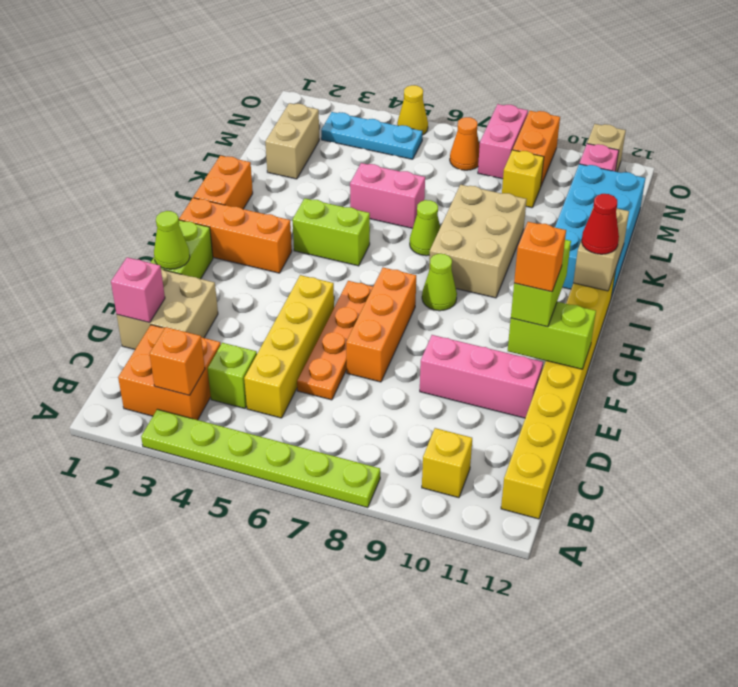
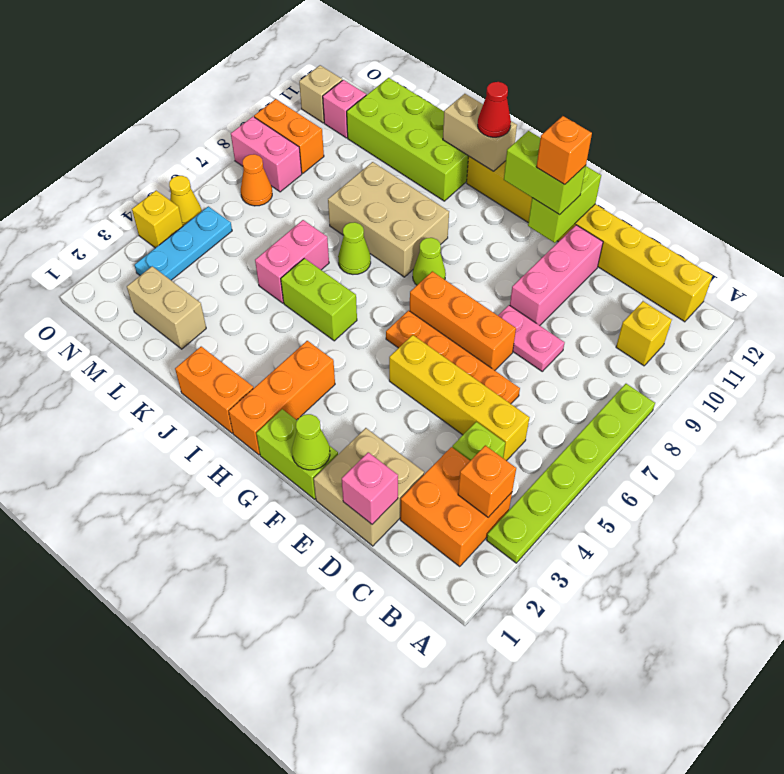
none -> pink plate D8:E8 level 1
lime brick I4:I5 level 1 -> lime brick I5:J5 level 1
cyan brick J11:M12 level 1 -> lime brick J11:M12 level 1
yellow brick M9 level 1 -> yellow brick O4 level 1

